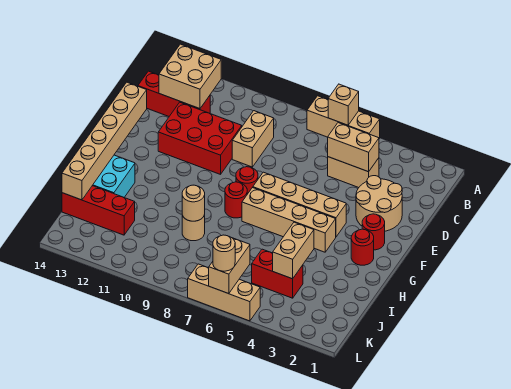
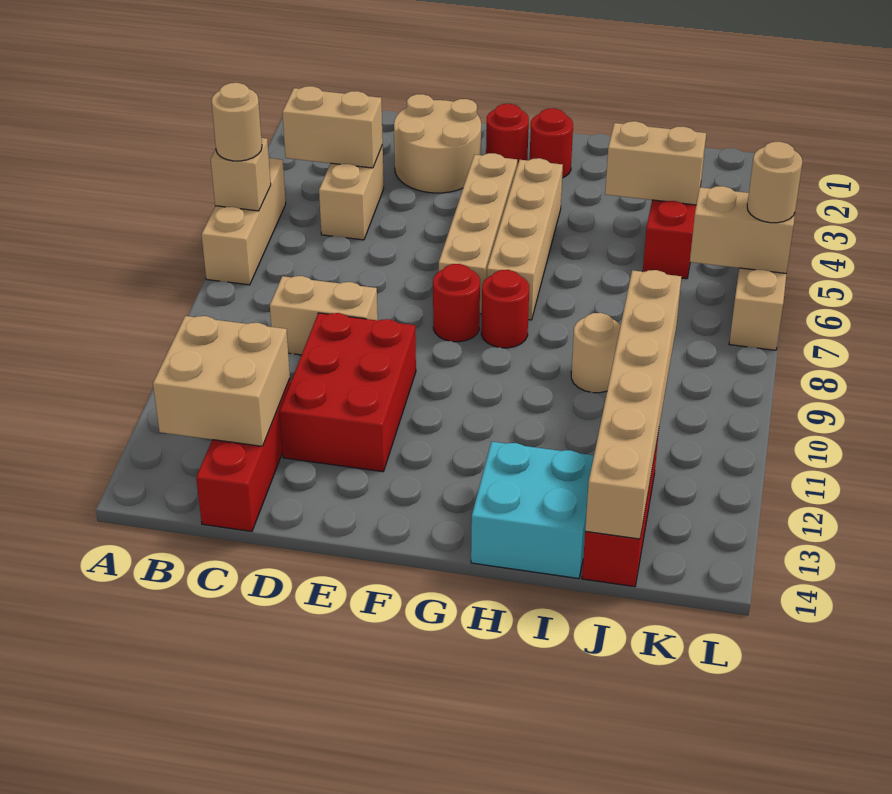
tan brick C4:C5 level 2 -> tan brick B4:C4 level 2
tan brick E14:J14 level 2 -> tan brick J9:J14 level 2
tan round brick I9 level 2 -> tan round brick A6 level 3

